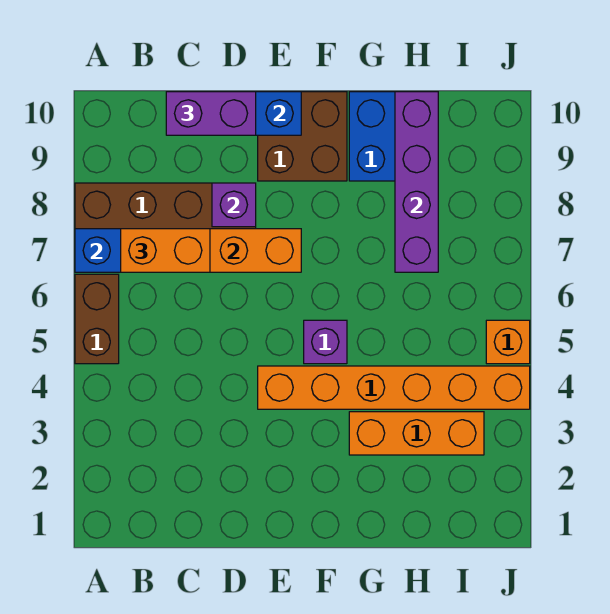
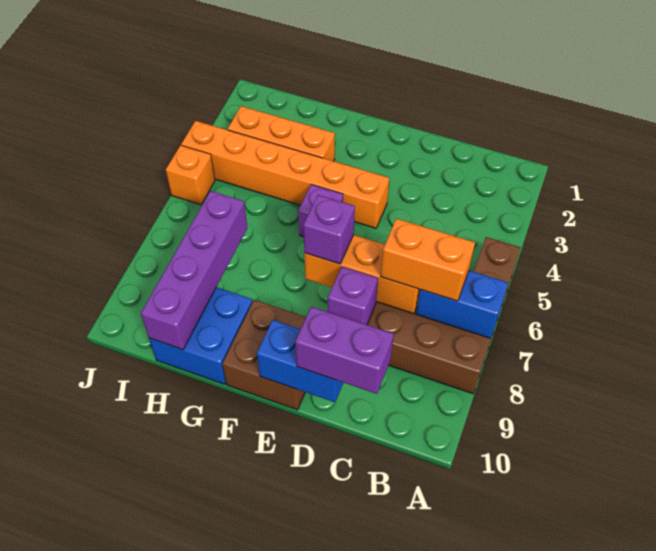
none -> purple brick E7 level 3

